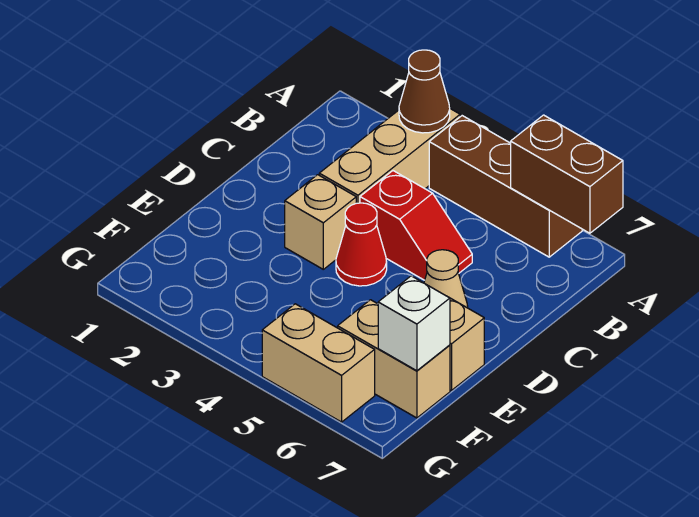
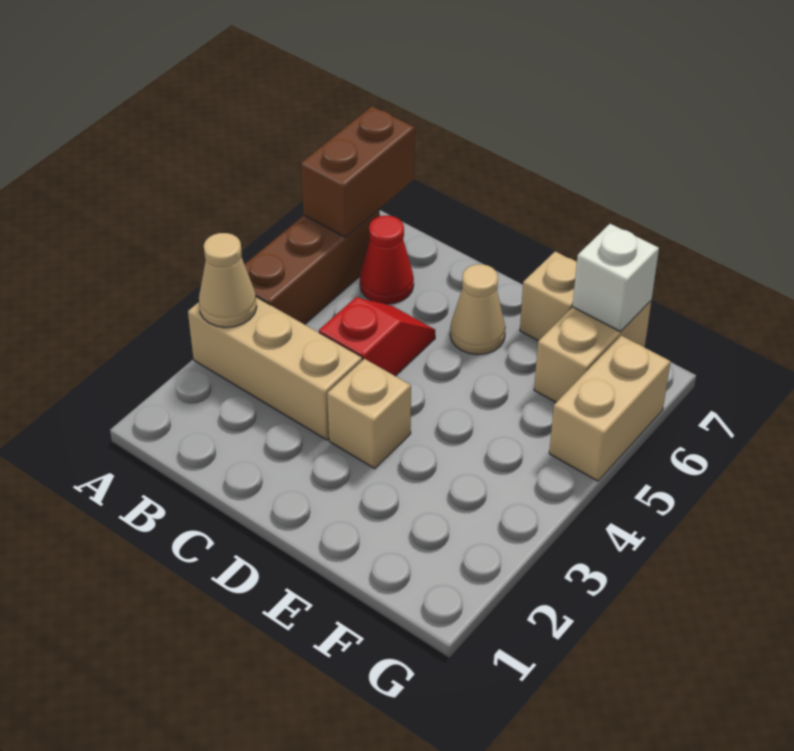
brown cone A3 level 2 -> tan cone A3 level 2
red cone D4 level 1 -> red cone B6 level 1

